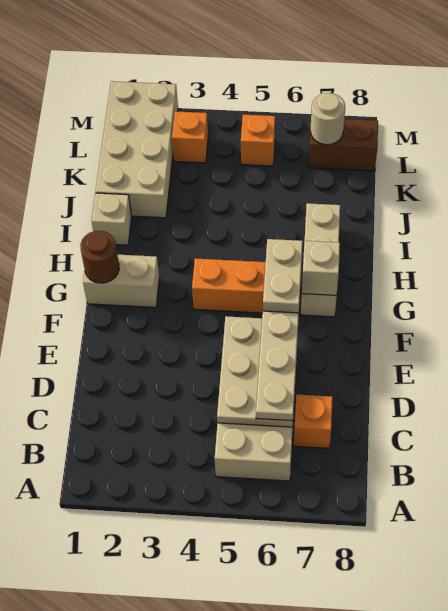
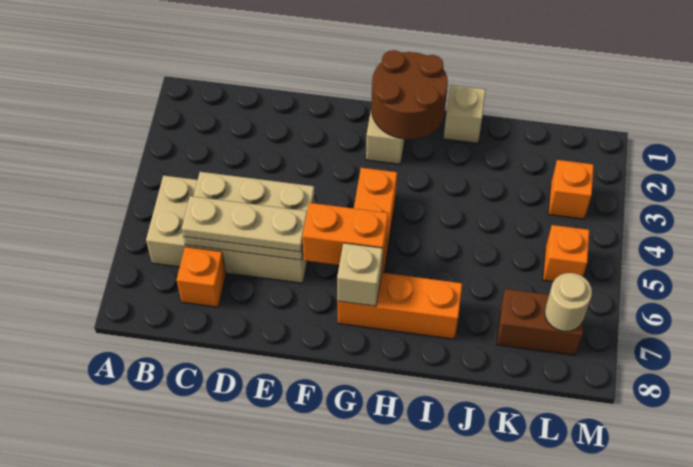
tan brick F6:G6 level 2 -> orange brick F6:G6 level 2
brown round brick G1 level 2 -> brown round brick G1:H2 level 2
tan brick G7:I7 level 1 -> orange brick G7:I7 level 1
tan brick J1:M2 level 1 -> none
brown brick L7:L8 level 1 -> brown brick K7:L7 level 1

